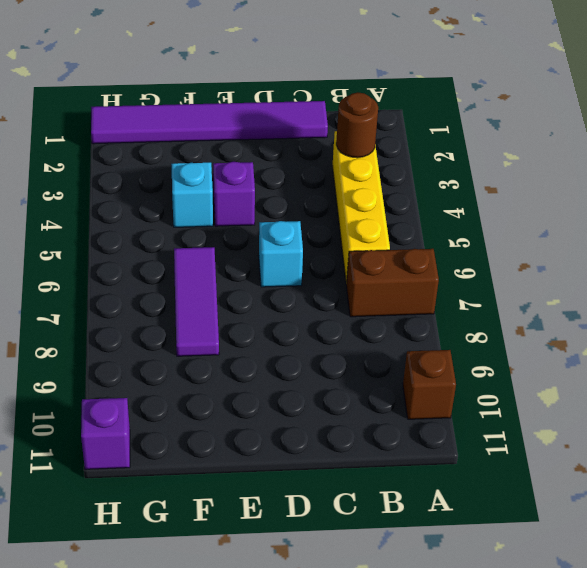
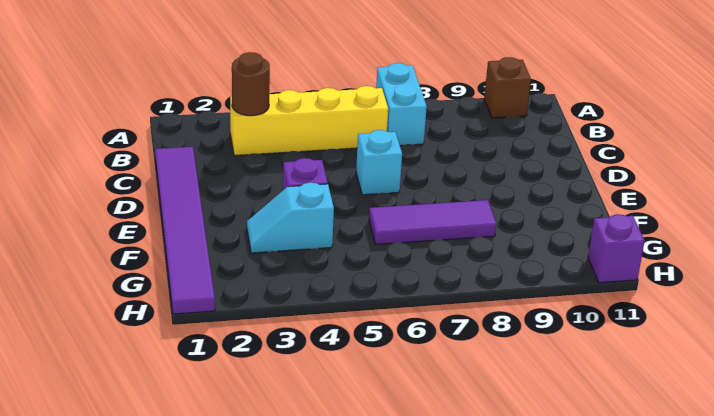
brown brick A7:B7 level 1 -> cyan brick A7:B7 level 1

